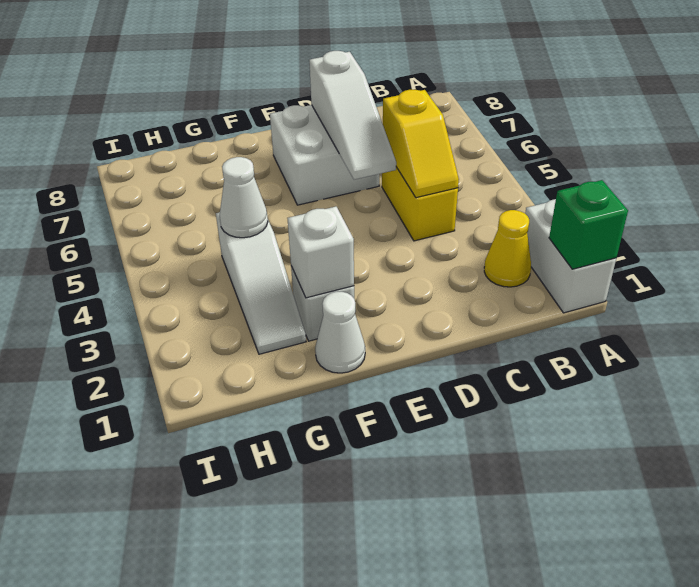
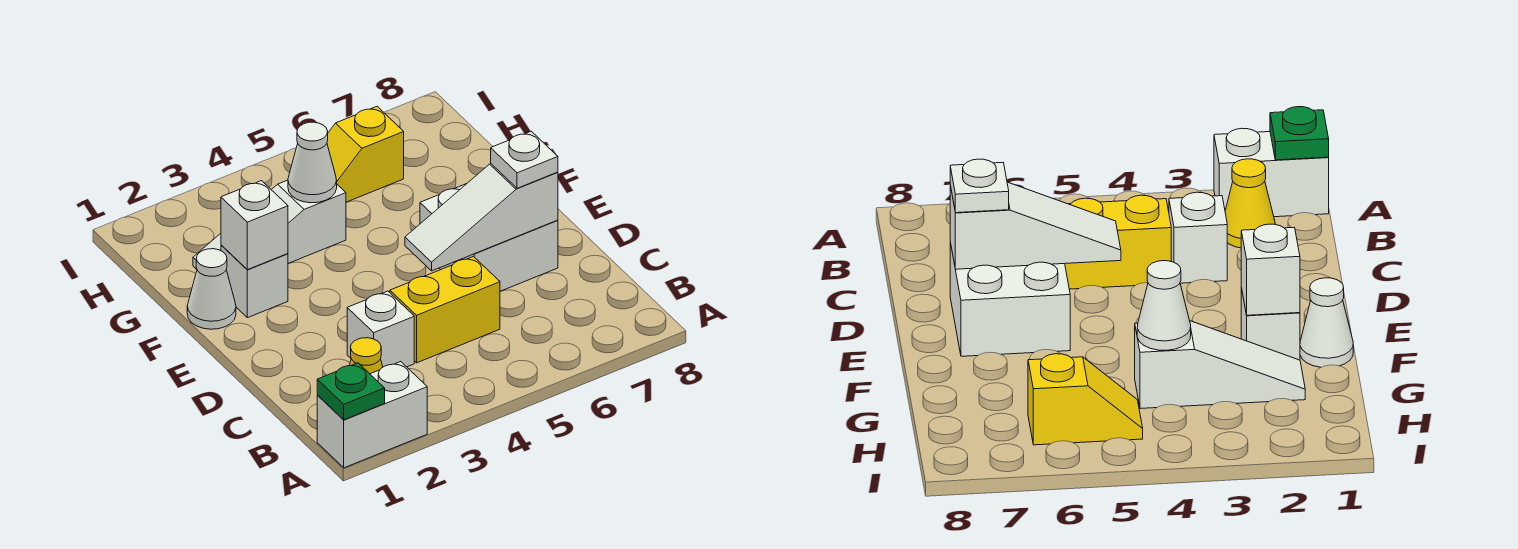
green brick A1 level 2 -> green plate A1 level 2
none -> white brick C3 level 1
yellow slope C4:C5 level 2 top 5 -> yellow slope H5:H6 level 1 top 6
none -> white plate D7 level 3

